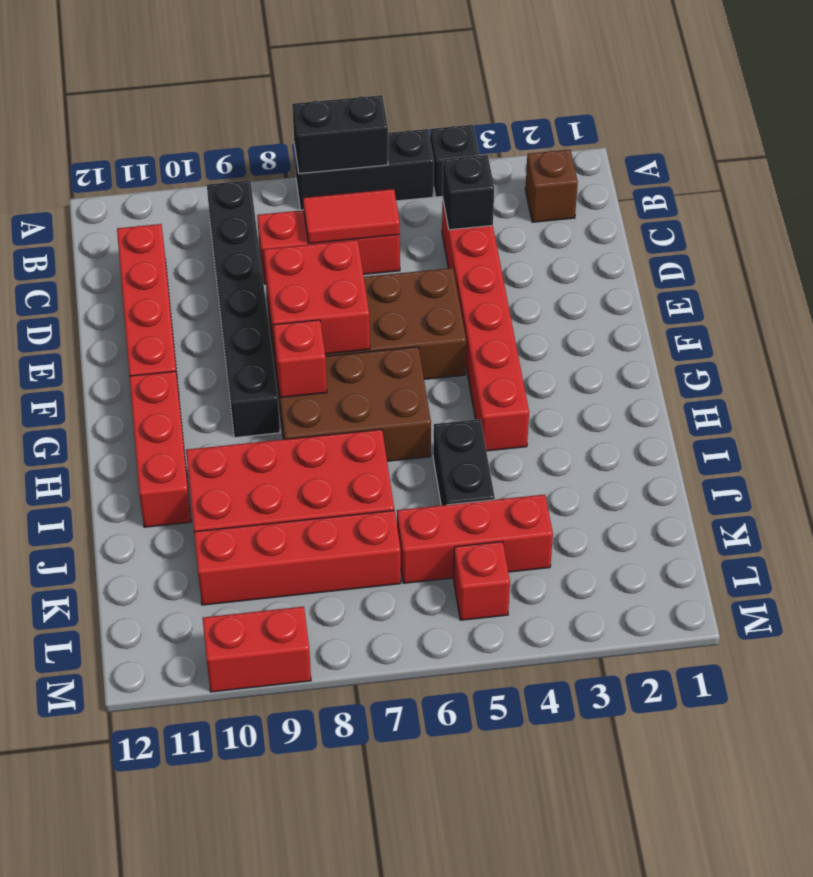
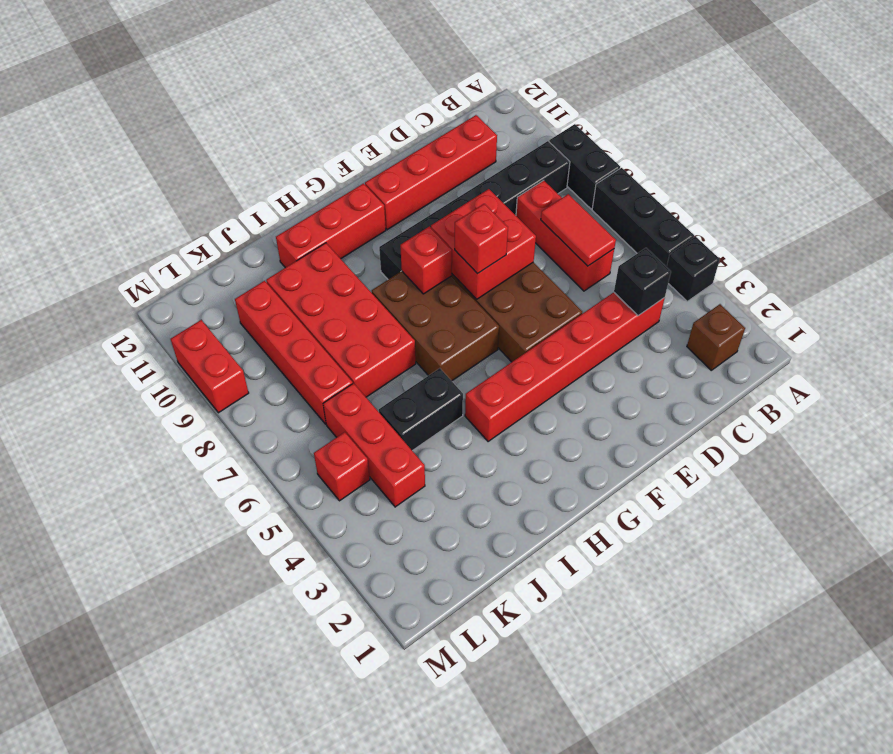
black brick A6:A7 level 2 -> black brick A8:A9 level 1
none -> red brick F7 level 3

